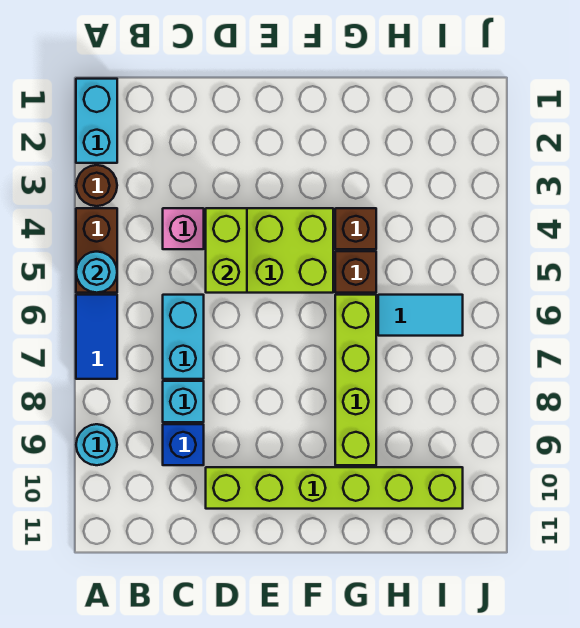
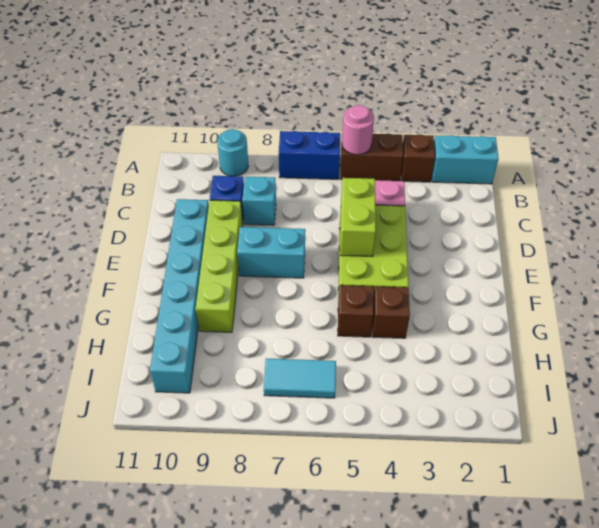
brown round brick A3 level 1 -> brown brick A3 level 1
cyan round brick A5 level 2 -> pink round brick A5 level 2
blue tile A6:A7 level 1 -> blue brick A6:A7 level 1
cyan brick C6:C7 level 1 -> cyan brick E7:E8 level 1
lime brick D4:D5 level 2 -> lime brick D5:E5 level 2
lime brick D10:I10 level 1 -> cyan brick D10:I10 level 1
lime brick G6:G9 level 1 -> lime brick D9:G9 level 1
cyan tile H6:I6 level 1 -> cyan tile I6:I7 level 1

